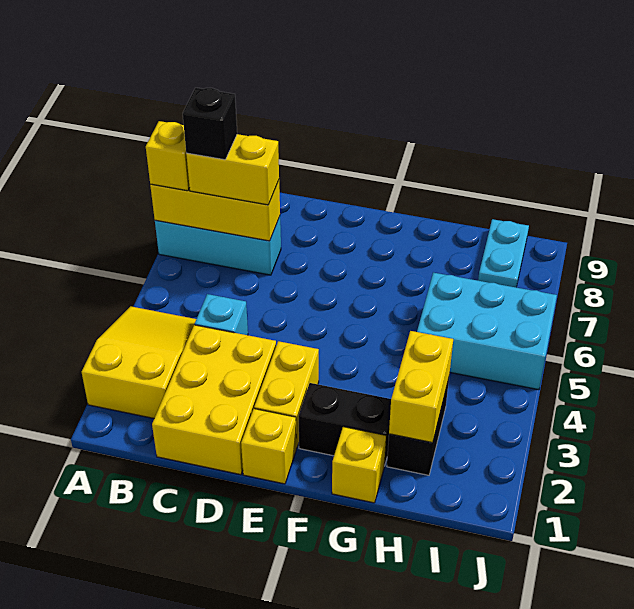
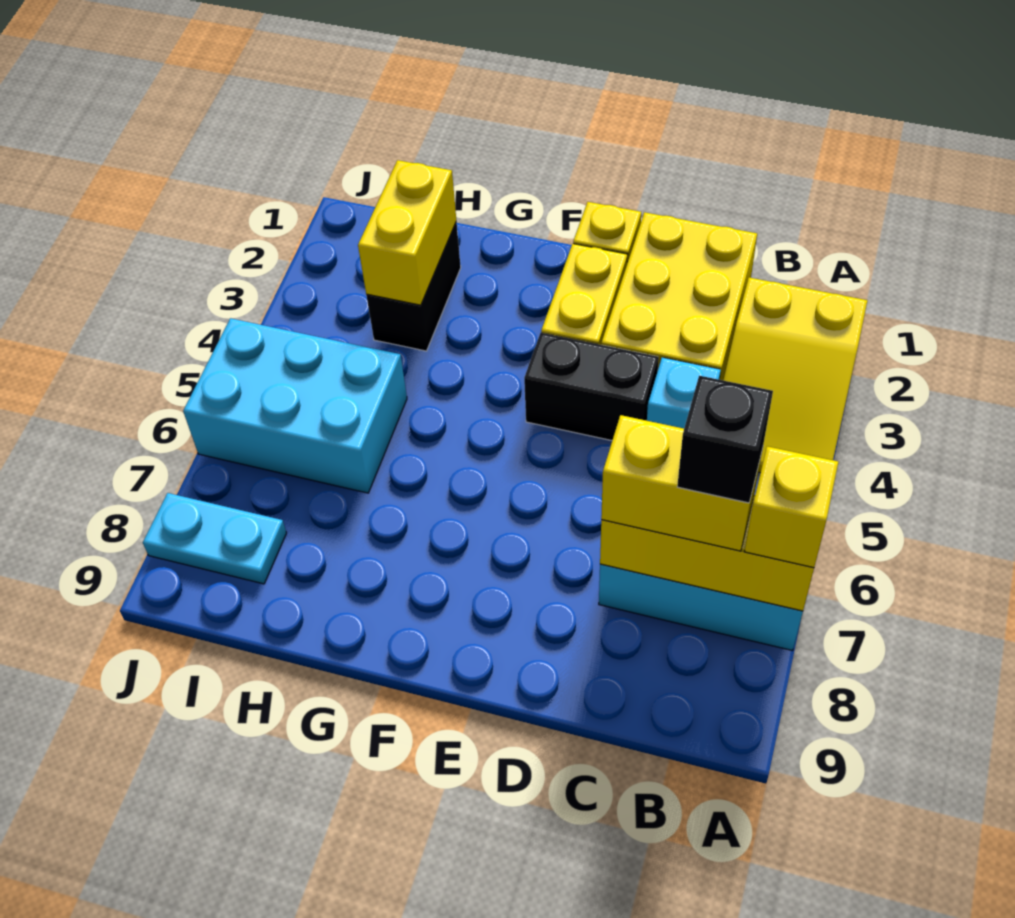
black brick F2:G2 level 1 -> black brick D4:E4 level 1
yellow brick G1 level 1 -> none
cyan plate I8:I9 level 1 -> cyan plate I8:J8 level 1

